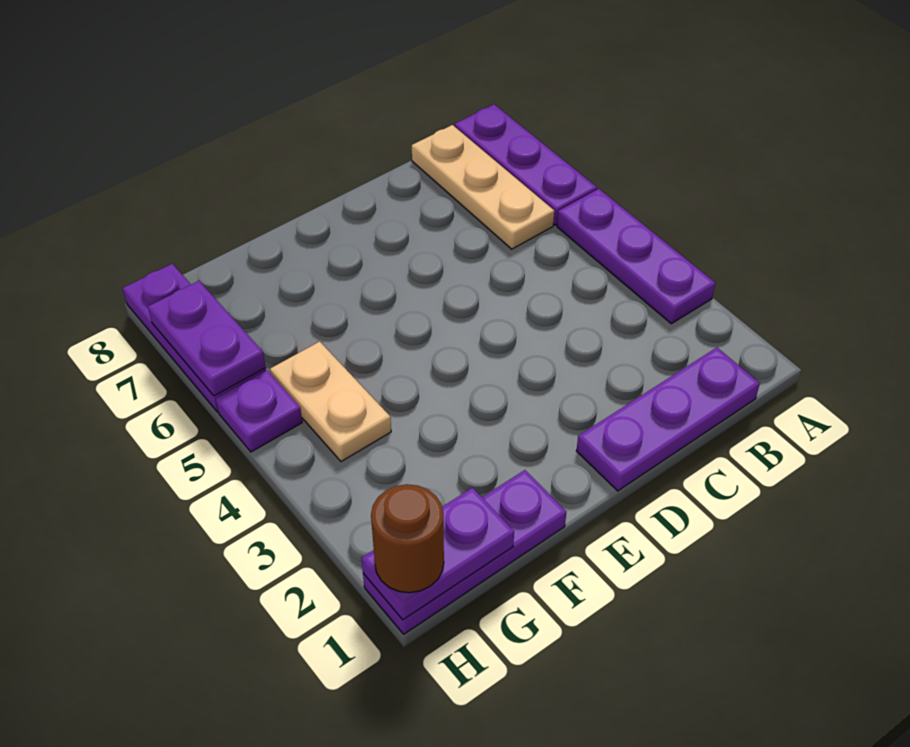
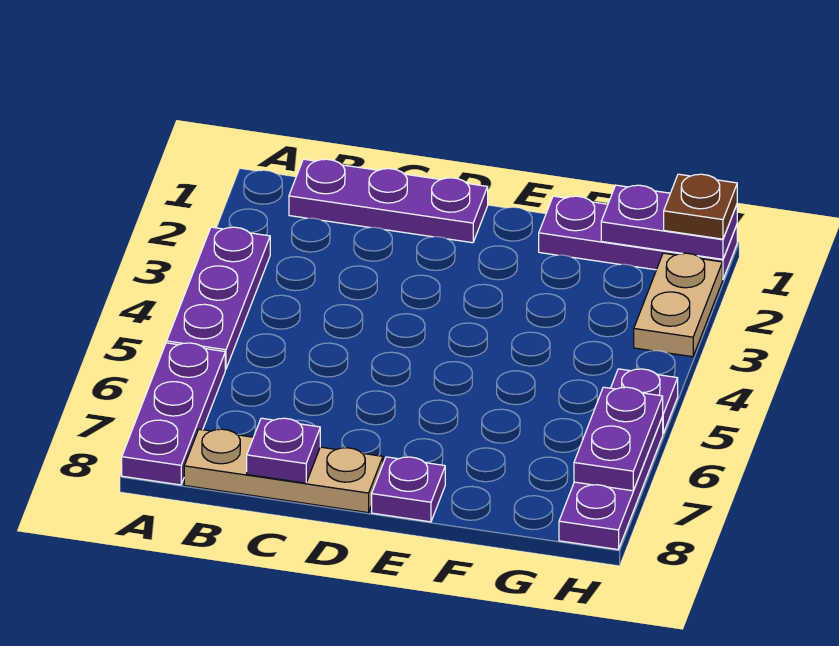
tan plate B6:B8 level 1 -> tan plate B8:D8 level 1
none -> purple plate C8 level 2
none -> purple plate E8 level 1
tan plate G4:G5 level 1 -> tan plate H2:H3 level 1
brown round brick H1 level 3 -> brown plate H1 level 3

